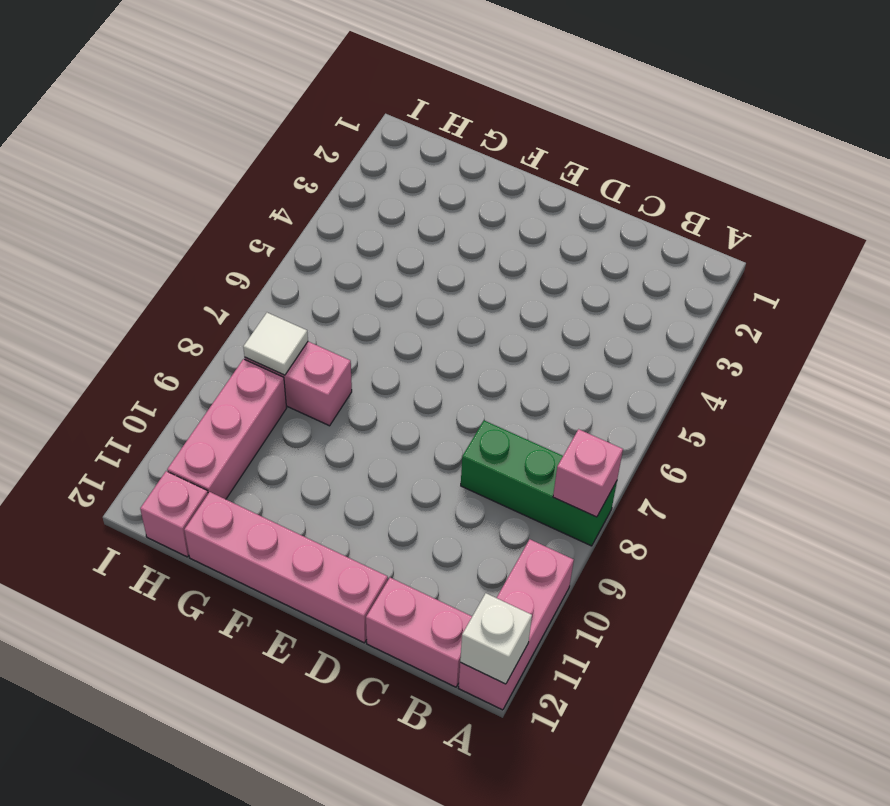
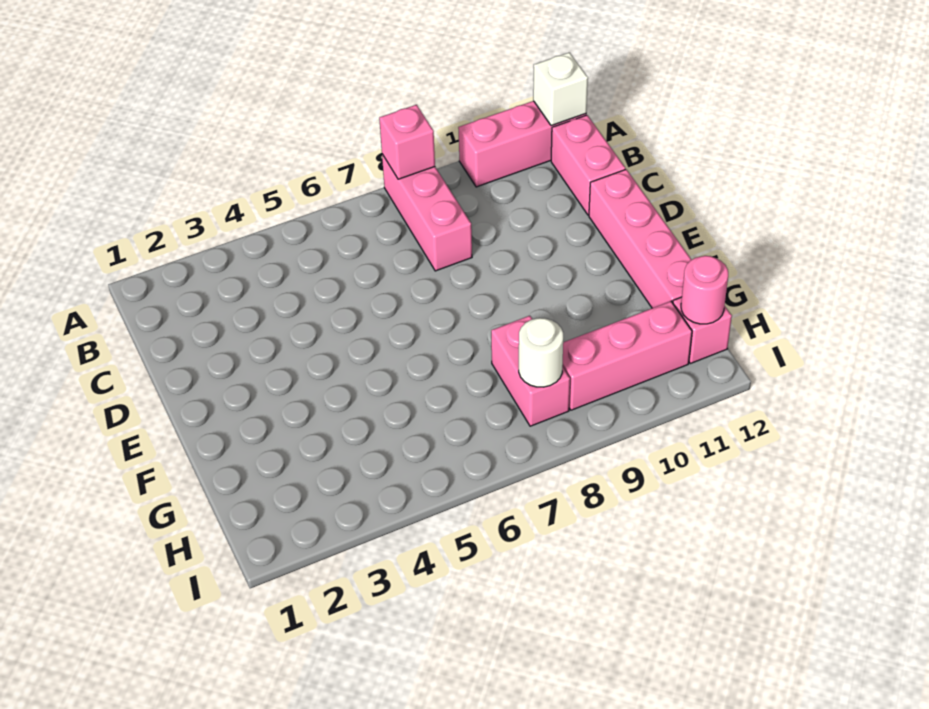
green brick A8:C8 level 1 -> pink brick A8:C8 level 1
white tile H8 level 2 -> white round brick H8 level 2
none -> pink round brick H12 level 2

